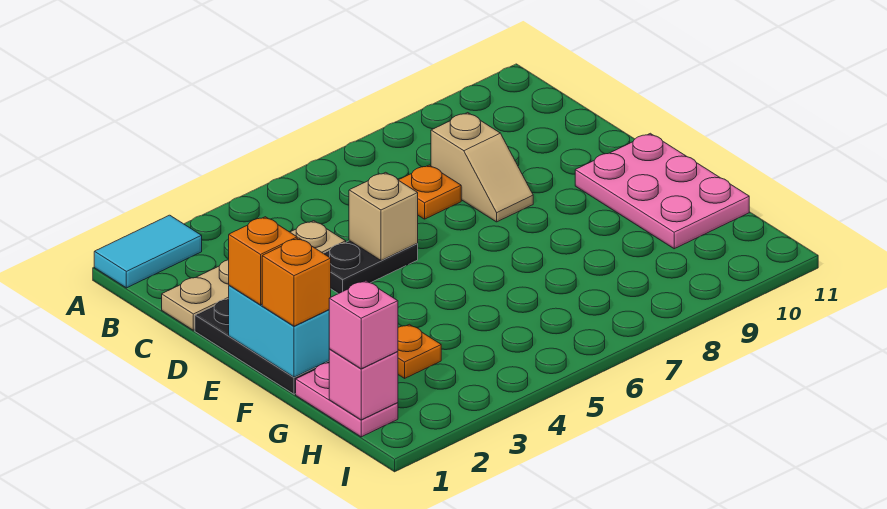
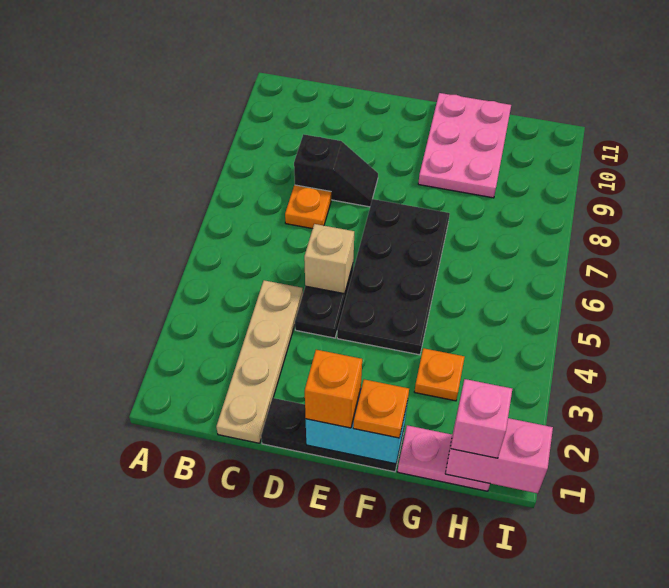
cyan tile A1:A2 level 1 -> none
tan slope C8:D8 level 1 top C -> black slope C8:D8 level 1 top C
none -> black plate E4:F7 level 1
pink plate E10:G11 level 1 -> pink plate F9:G11 level 1
orange brick F1 level 3 -> orange plate F1 level 3
pink brick H1 level 2 -> pink brick H1:I1 level 2

